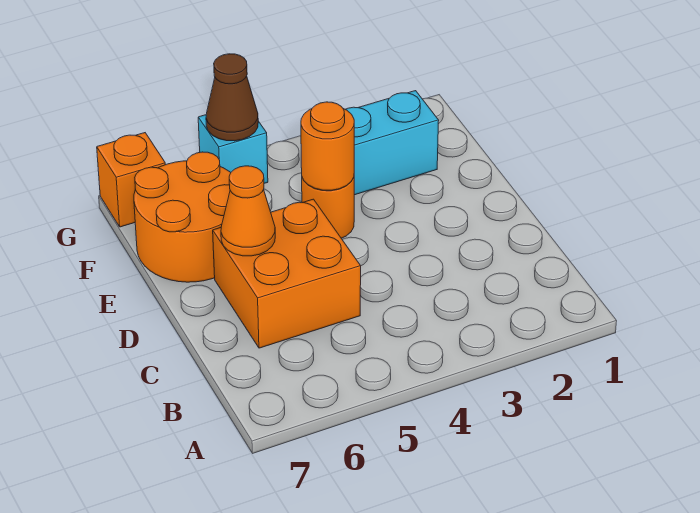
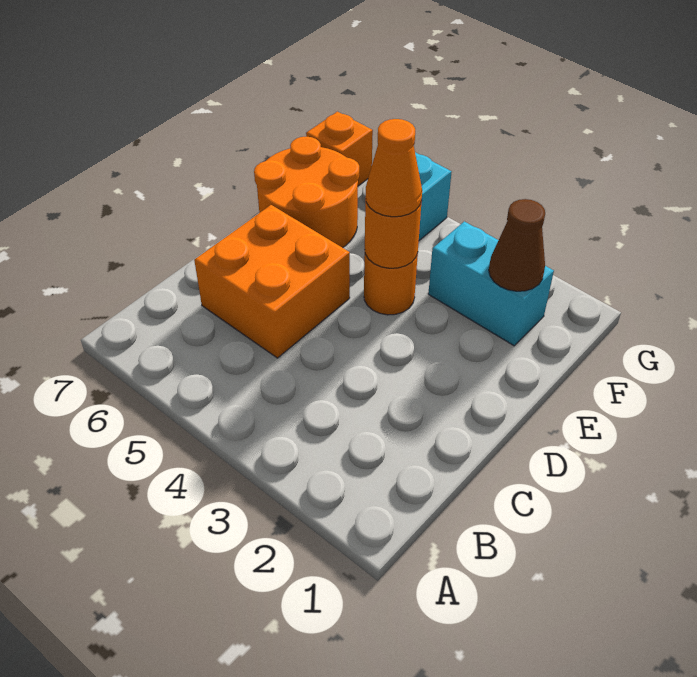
orange cone D6 level 2 -> orange cone E4 level 3
brown cone G5 level 2 -> brown cone F2 level 2

